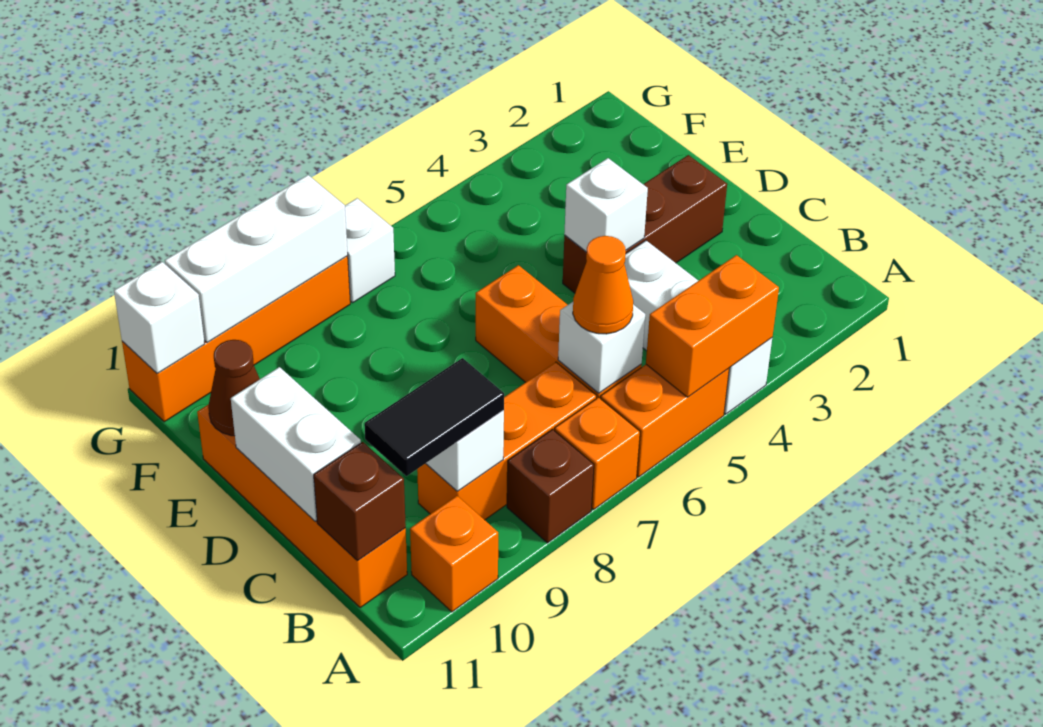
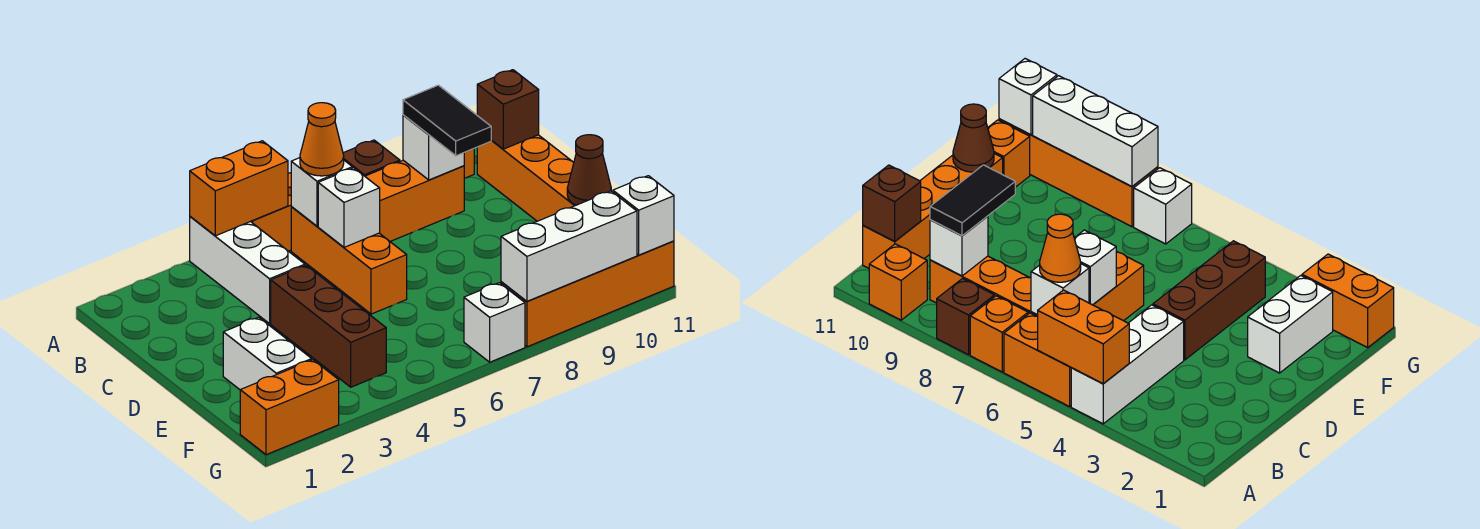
black tile B9:B10 level 3 -> black tile B9:C9 level 3
white brick C11:D11 level 2 -> white brick E2:F2 level 1
brown brick D2:D4 level 1 -> brown brick D4:F4 level 1
white brick D4 level 2 -> white brick C6 level 2
none -> orange brick F11 level 1
none -> orange brick G1:G2 level 1

